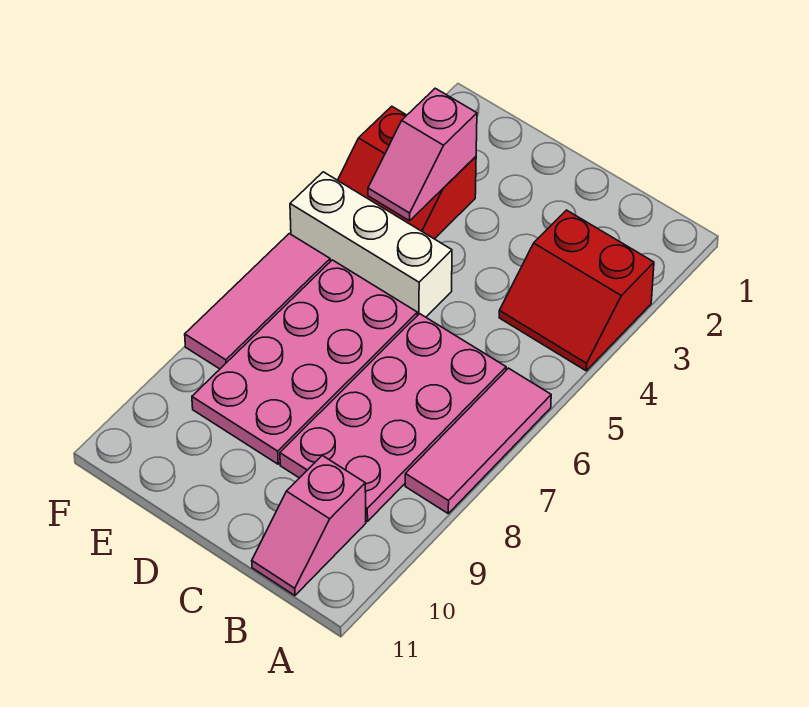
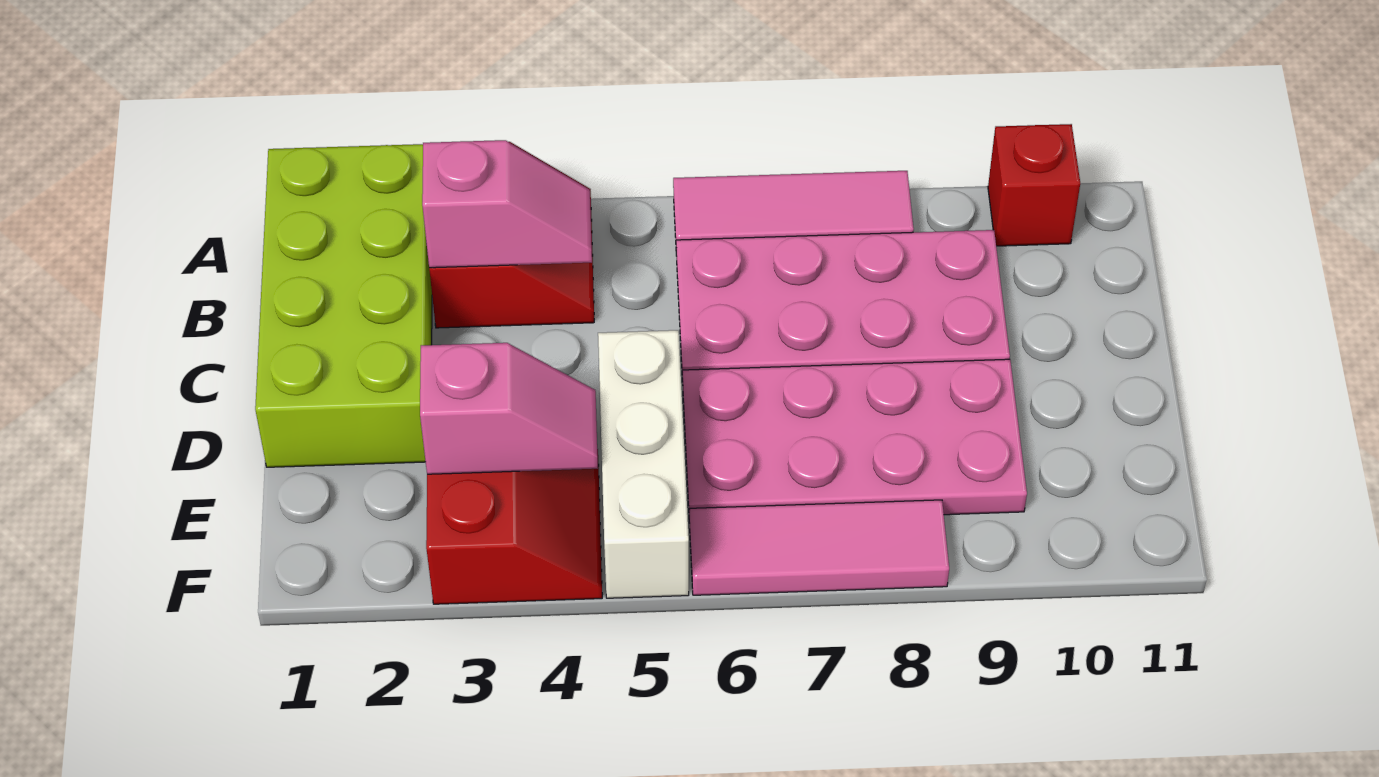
none -> lime brick A1:D2 level 1
none -> red brick A10 level 1
pink slope B10:B11 level 1 top 10 -> pink slope B3:B4 level 2 top 3

